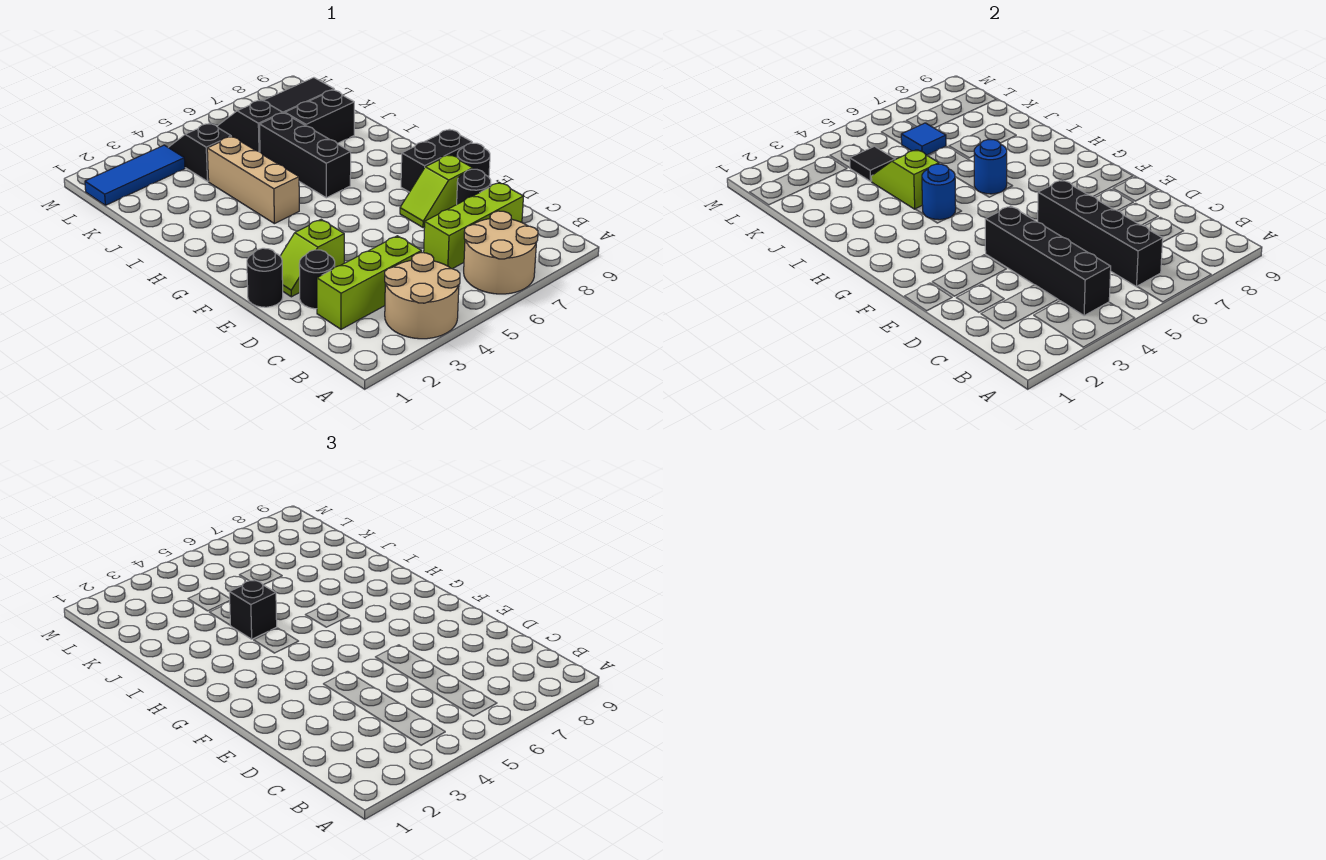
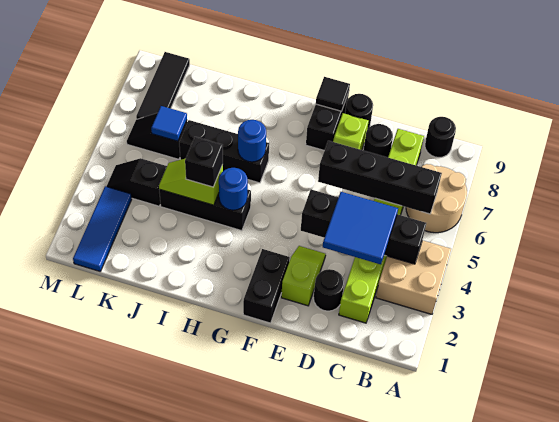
tan round brick A3:B4 level 1 -> tan brick A3:B4 level 1
none -> blue tile C3:D4 level 3
black round brick E1 level 1 -> black round brick B9 level 1
lime slope E2:E3 level 1 top 3 -> lime slope E2:E3 level 1 top 2
tan brick H4:J4 level 1 -> black brick H4:J4 level 1
black brick J7:J8 level 1 -> black brick F1:F2 level 1
black tile K4 level 2 -> black tile F9 level 2

